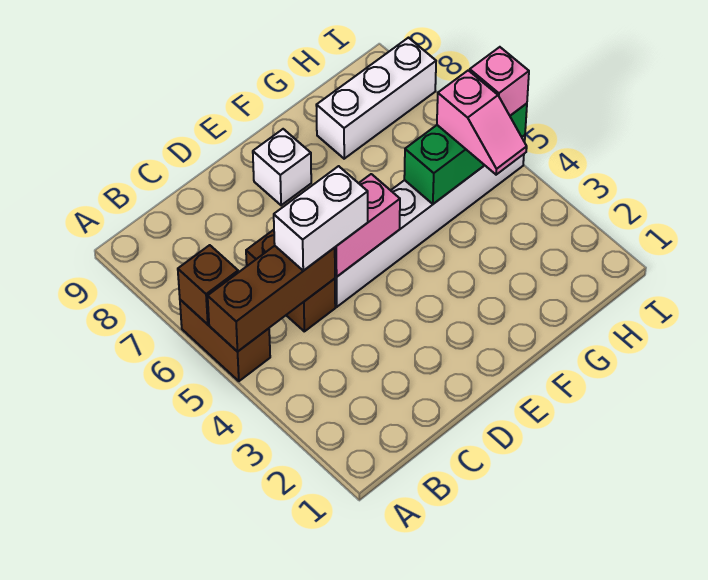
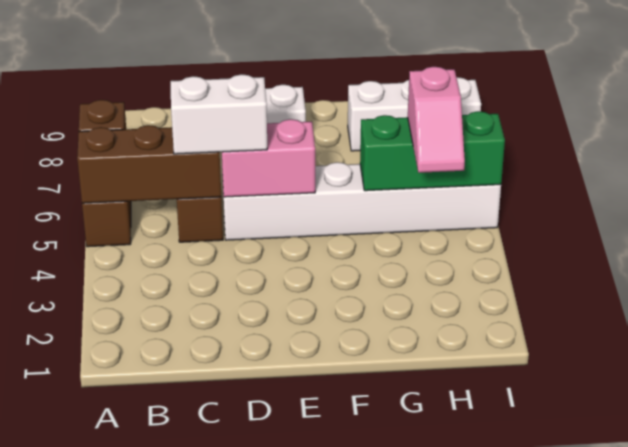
pink brick I5 level 3 -> none

